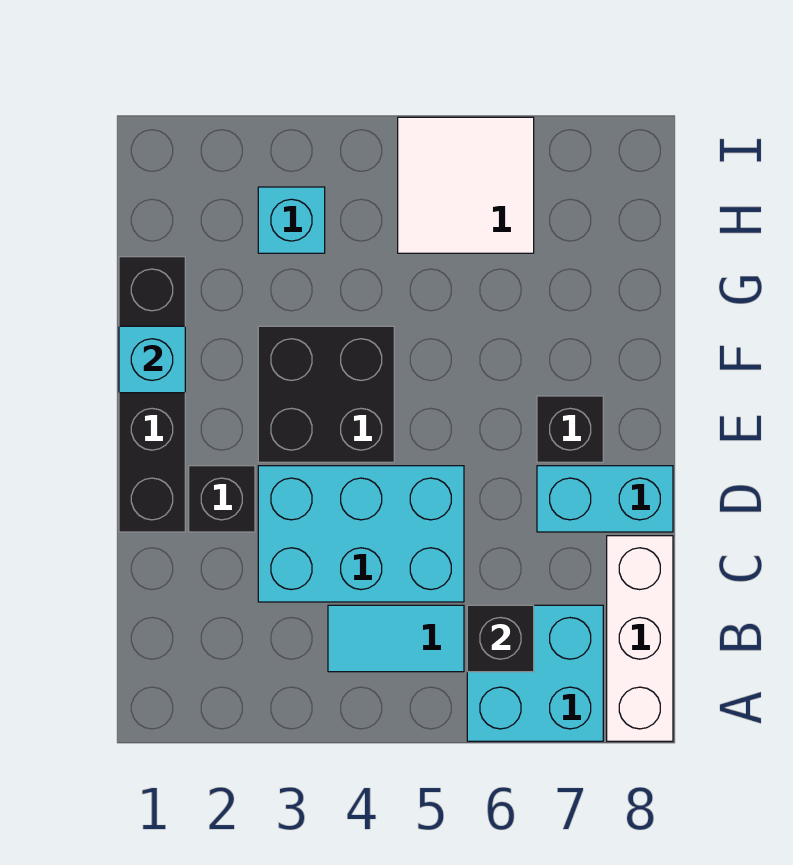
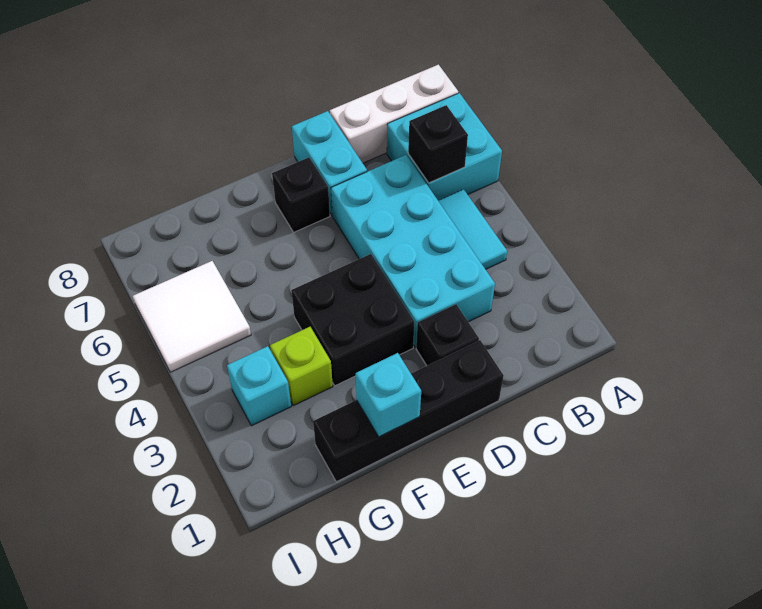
cyan brick C3:D5 level 1 -> cyan brick C3:D6 level 1
none -> lime brick G3 level 1

